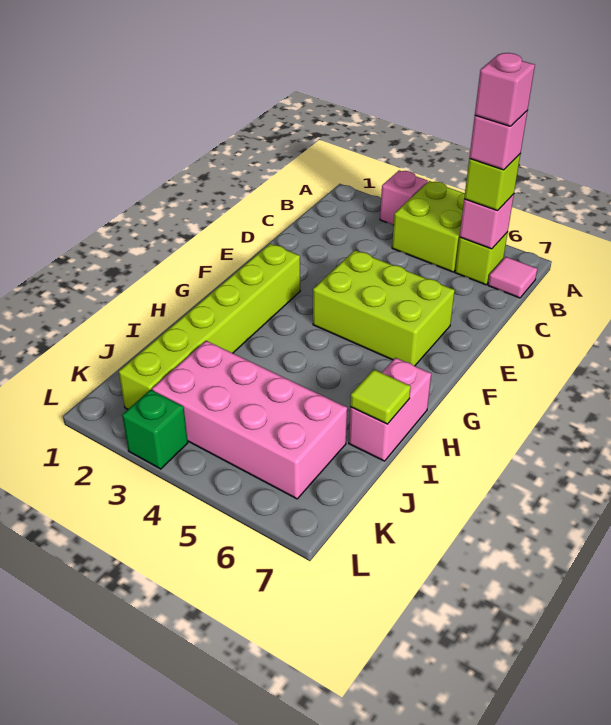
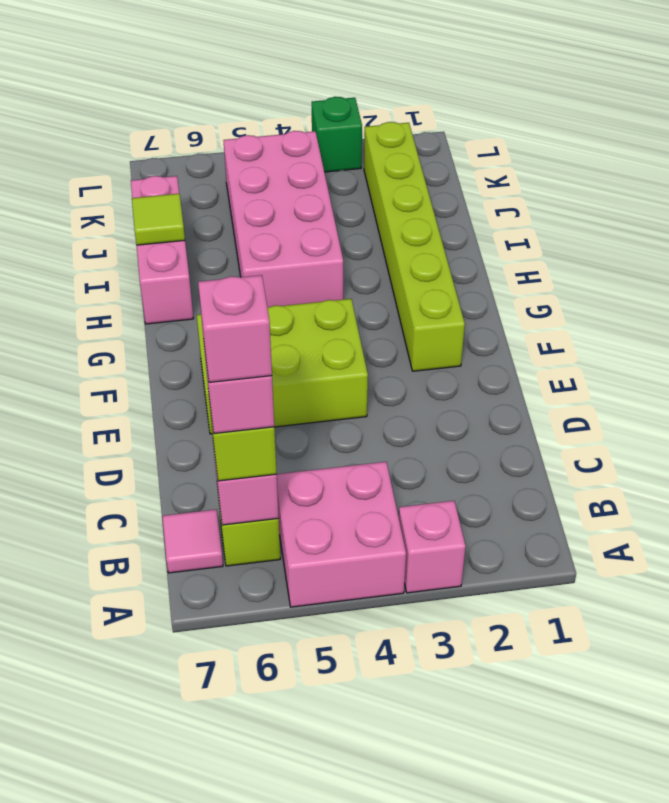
lime brick A4:B5 level 1 -> pink brick A4:B5 level 1
pink brick H7:I7 level 1 -> pink brick H7:J7 level 1
pink brick J3:K6 level 1 -> pink brick H4:K5 level 1

